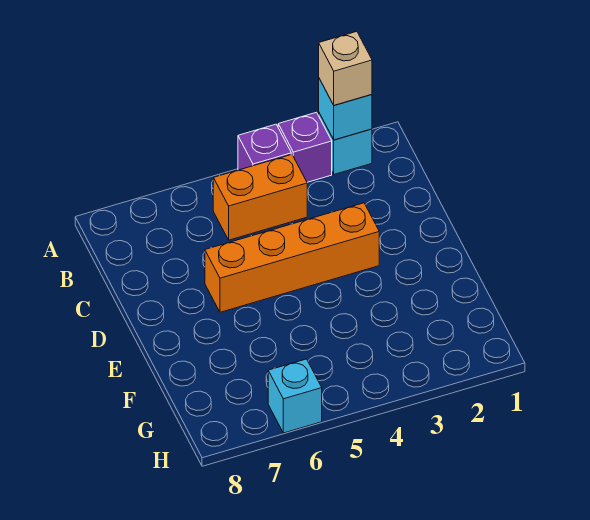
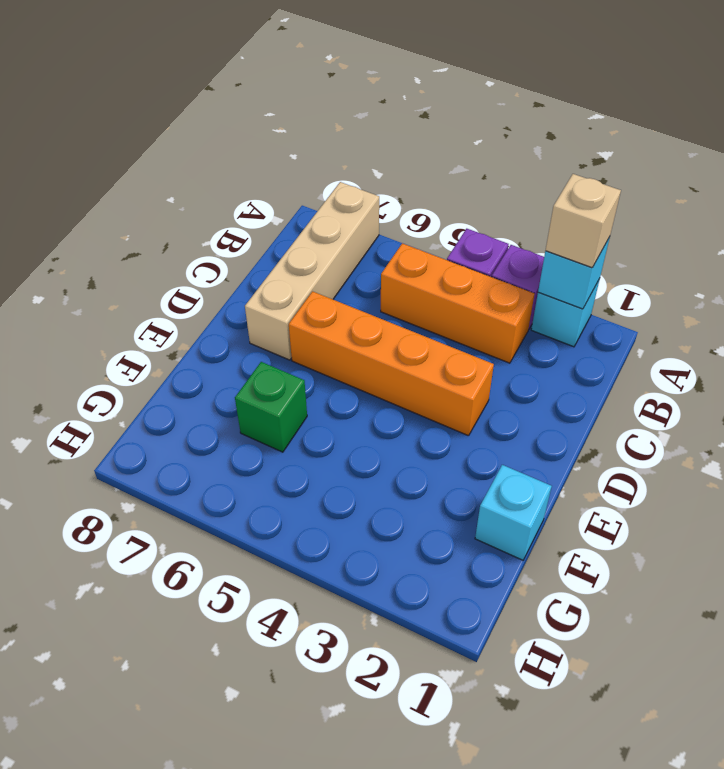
none -> tan brick A7:D7 level 1
orange brick B4:B5 level 1 -> orange brick B3:B5 level 1
none -> green brick F6 level 1
cyan brick H6 level 1 -> cyan brick F1 level 1

